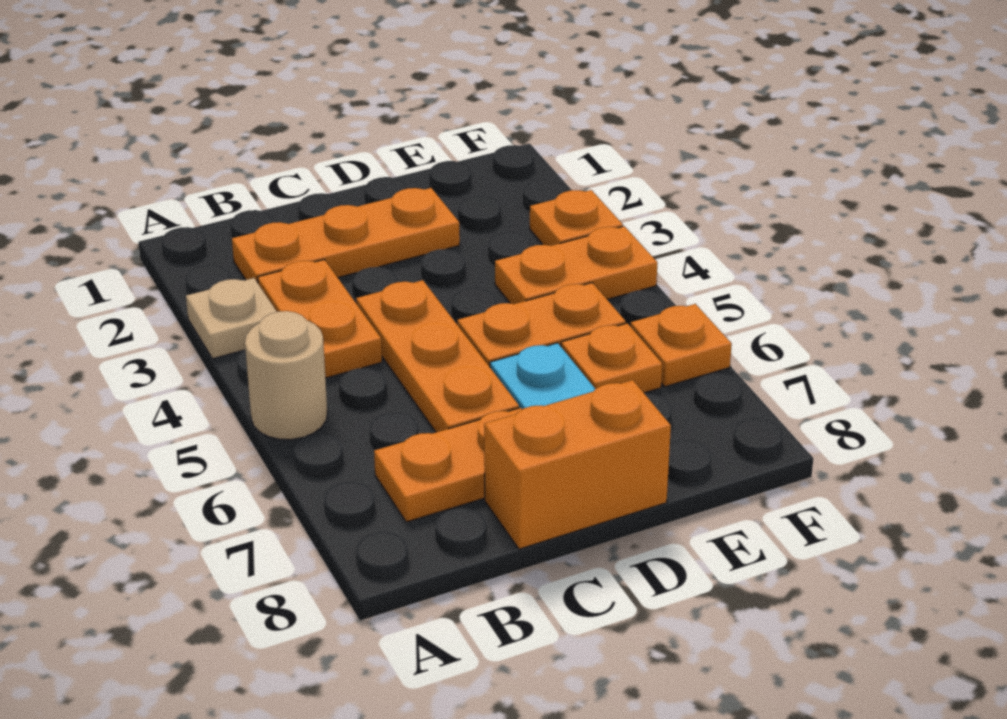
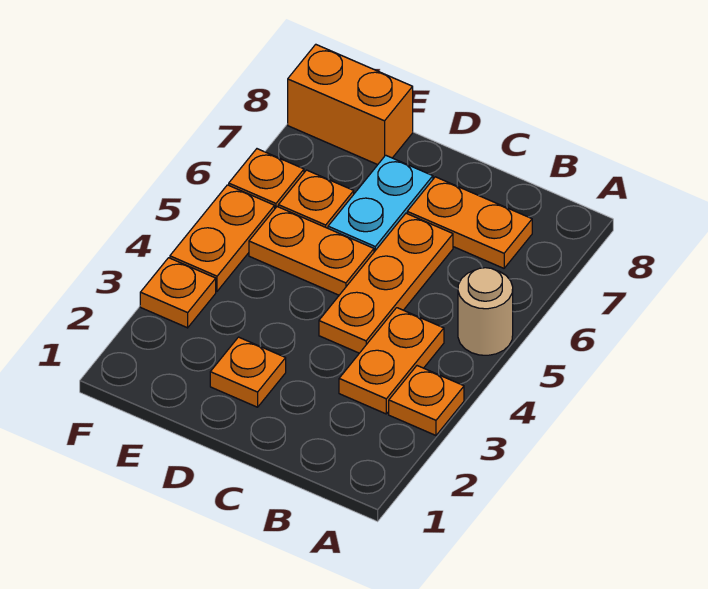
tan plate A3 level 1 -> orange plate A3 level 1
orange plate B2:D2 level 1 -> orange plate D2 level 1
orange brick C8:D8 level 1 -> orange brick E8:F8 level 1
orange plate E4:F4 level 1 -> orange plate F4:F5 level 1

